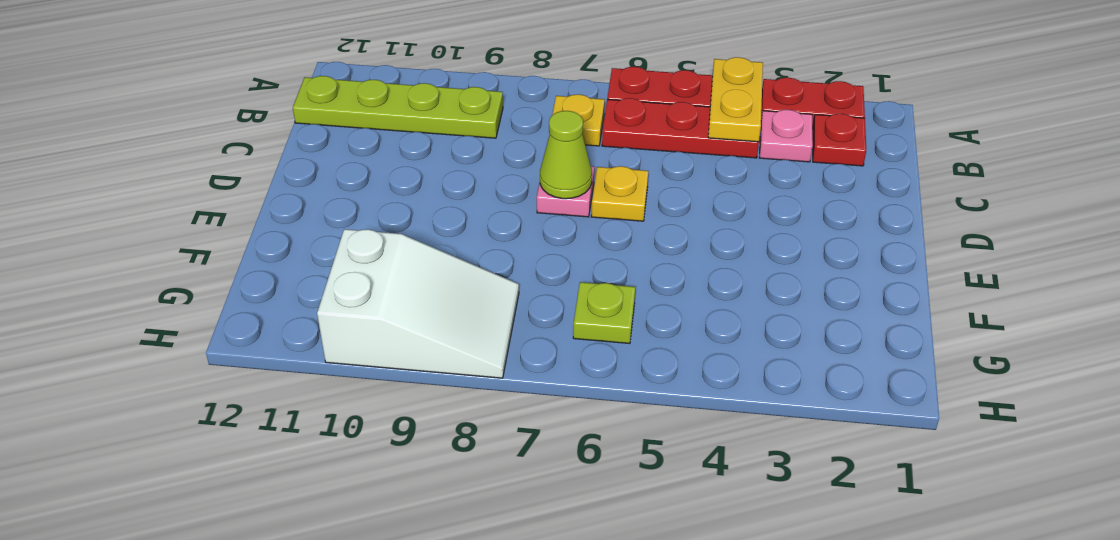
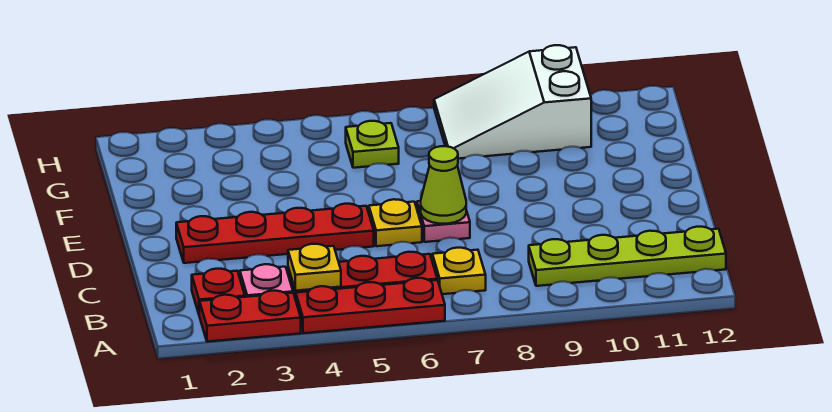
yellow plate A4:B4 level 2 -> yellow plate B4 level 2
none -> red plate D2:D5 level 1

